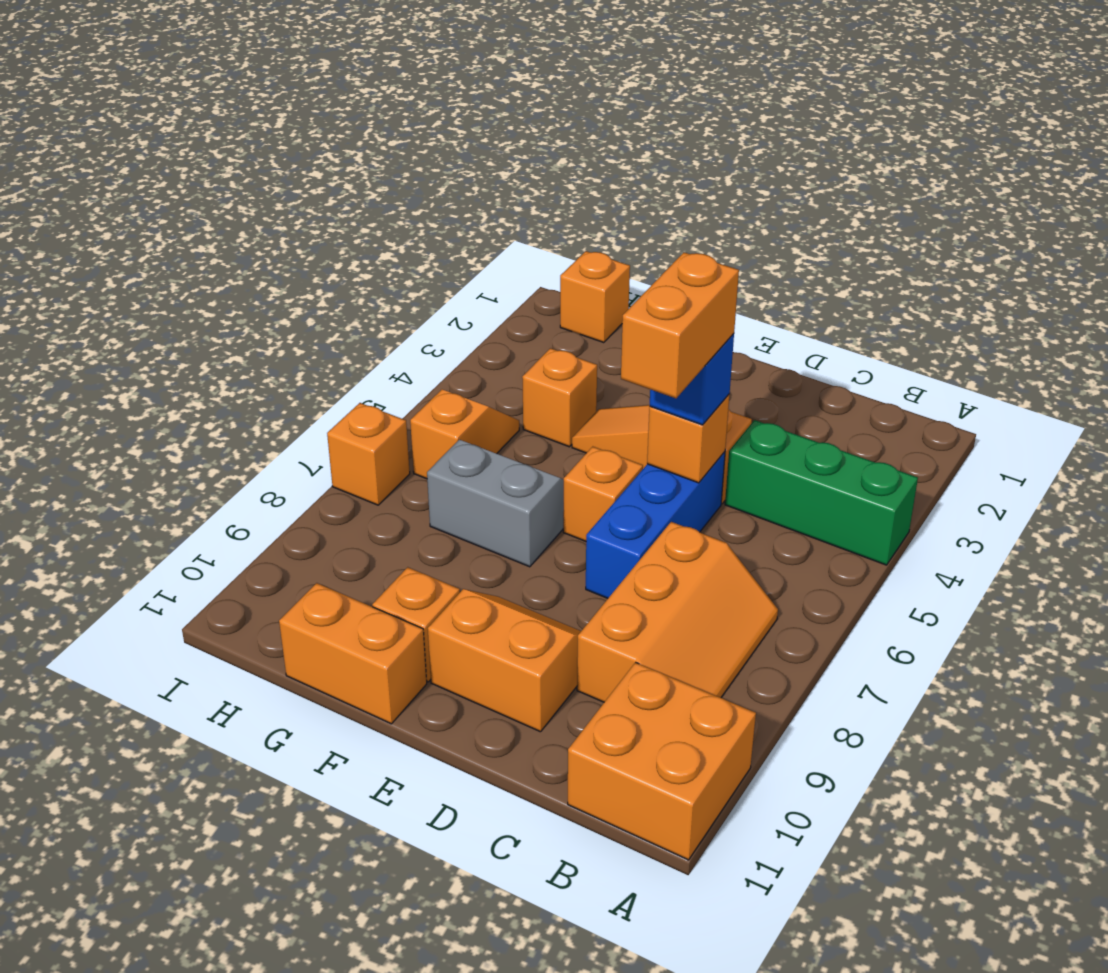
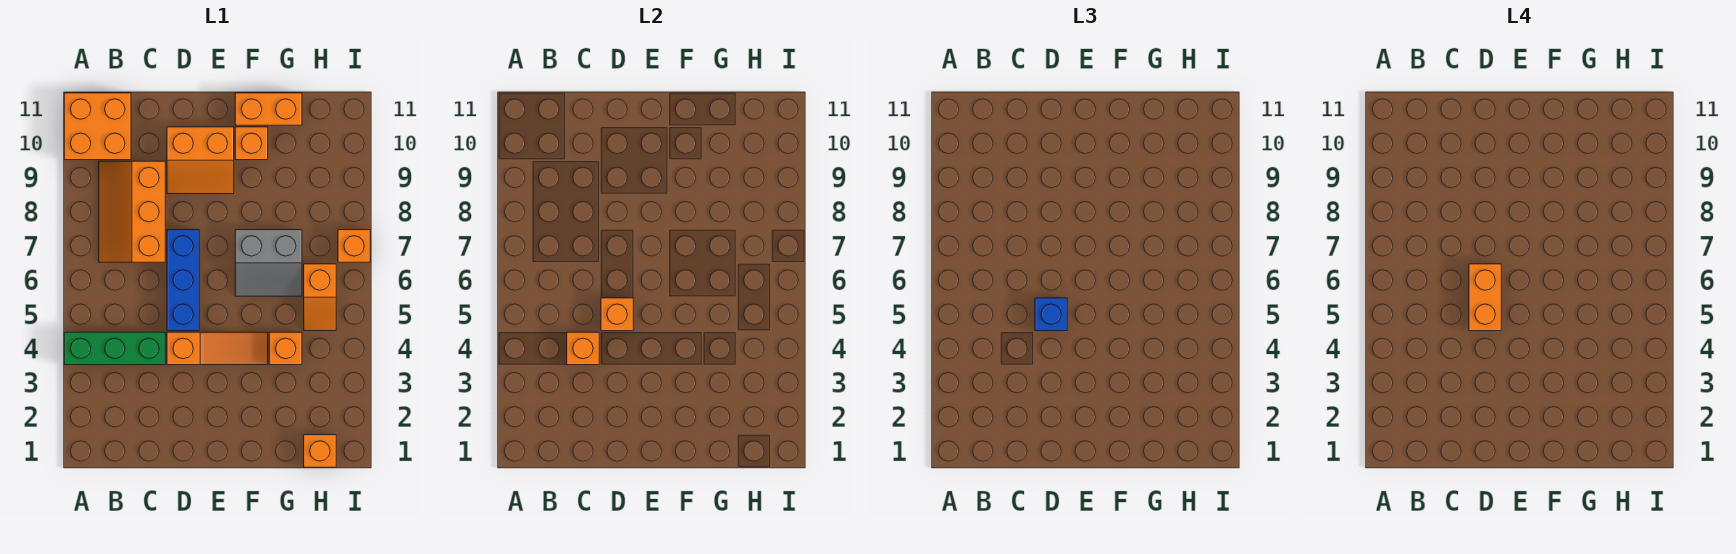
orange brick E6 level 1 -> orange brick C4 level 2

